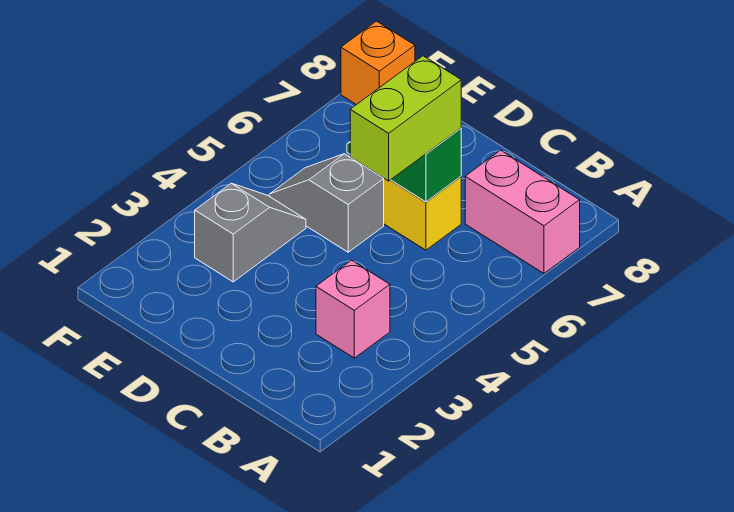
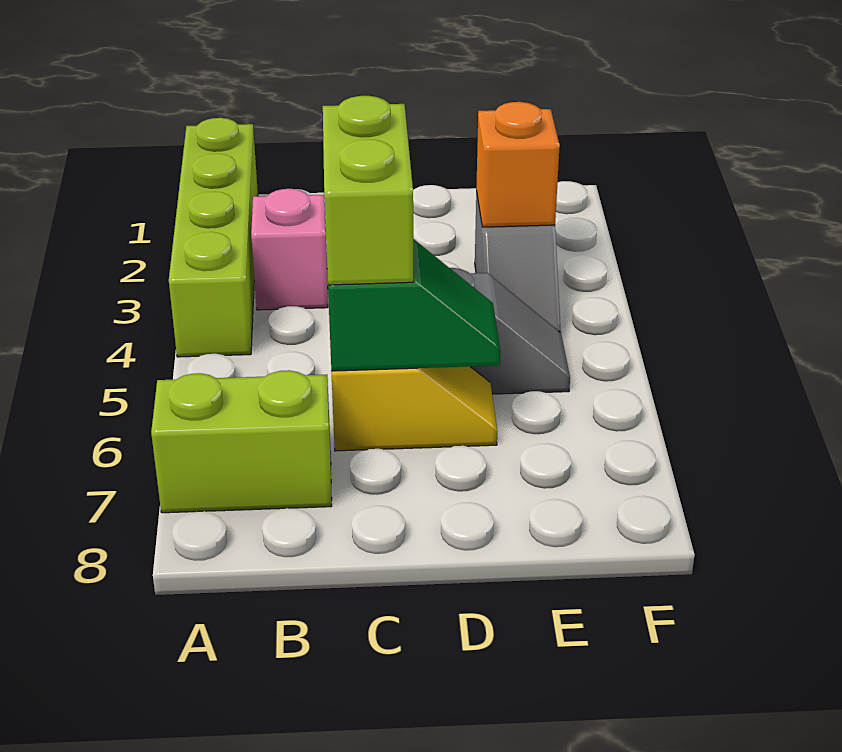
none -> lime brick A1:A4 level 1
pink brick A7:B7 level 1 -> lime brick A7:B7 level 1
orange brick F8 level 1 -> orange brick E3 level 2

